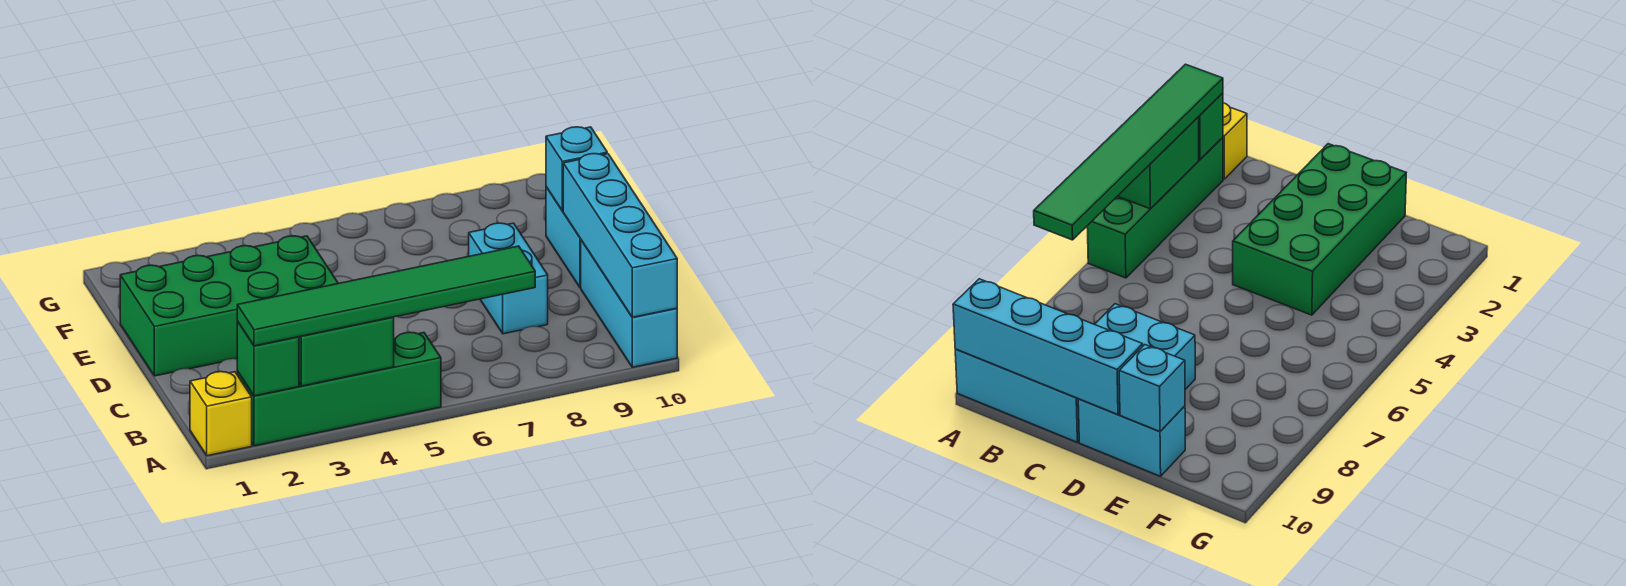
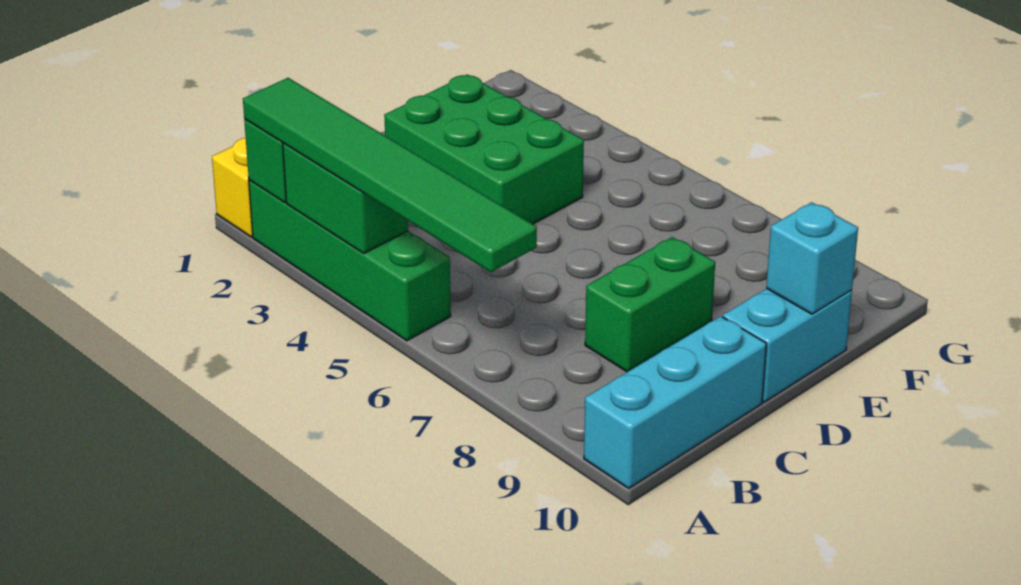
cyan brick A10:D10 level 2 -> none
cyan brick C8:D8 level 1 -> green brick C8:D8 level 1
green brick D1:E4 level 1 -> green brick D2:E4 level 1

